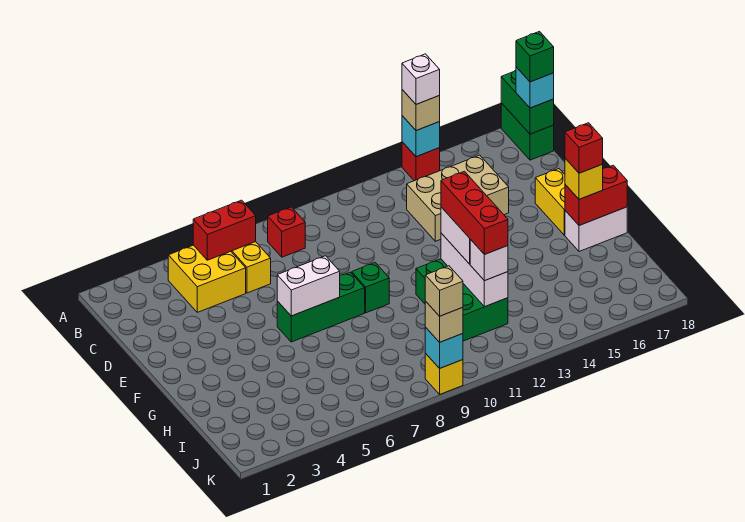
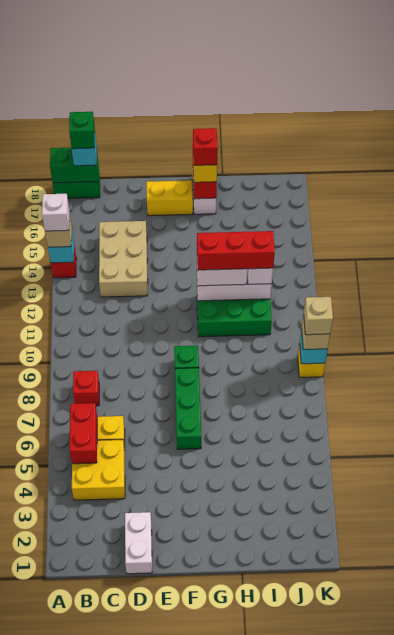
white brick F6:F7 level 2 -> white brick D1:D2 level 1

